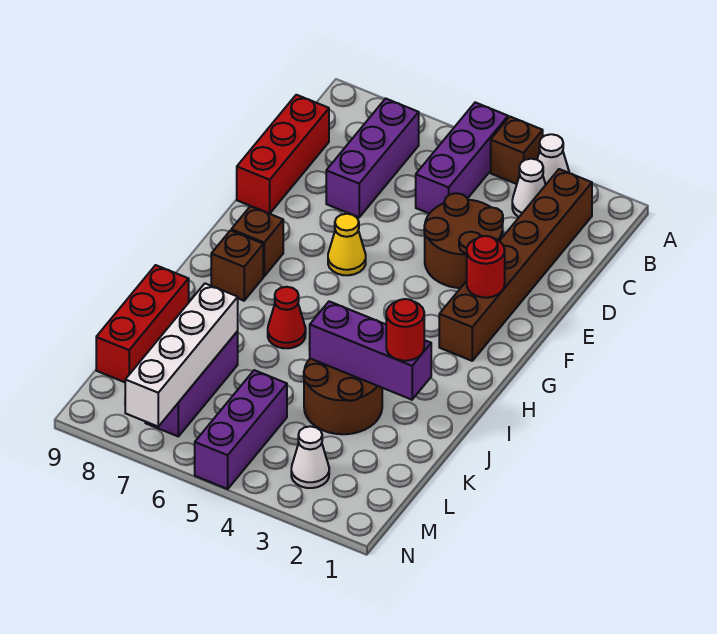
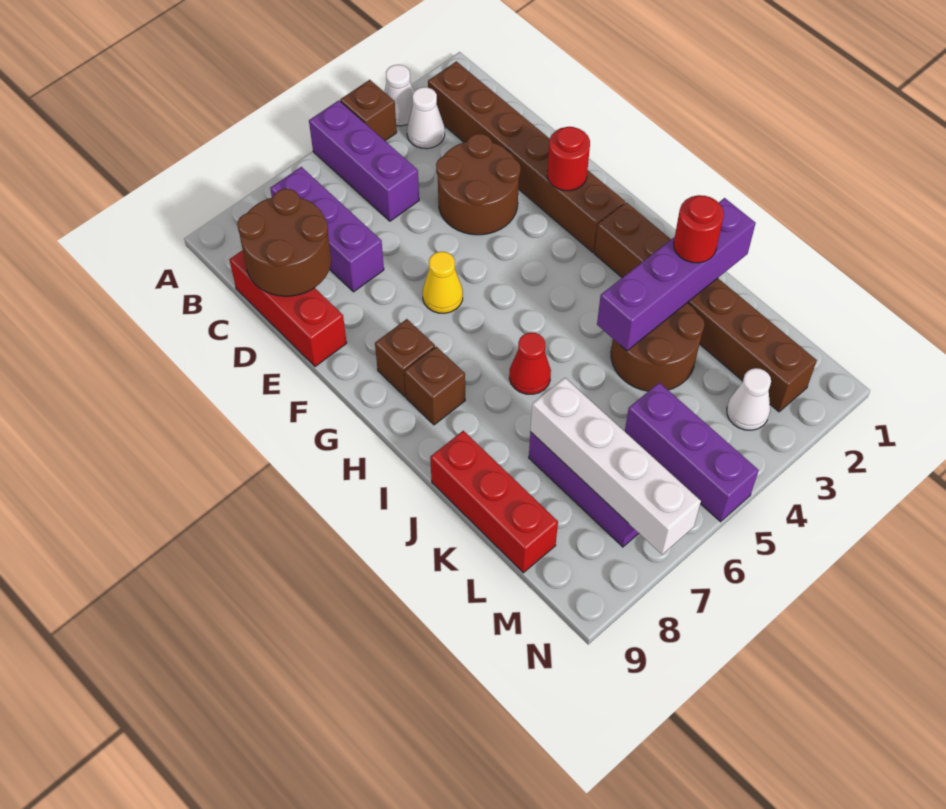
none -> brown round brick C8:D9 level 2
none -> brown brick H2:M2 level 1
purple brick J2:J4 level 2 -> purple brick J1:J4 level 2

